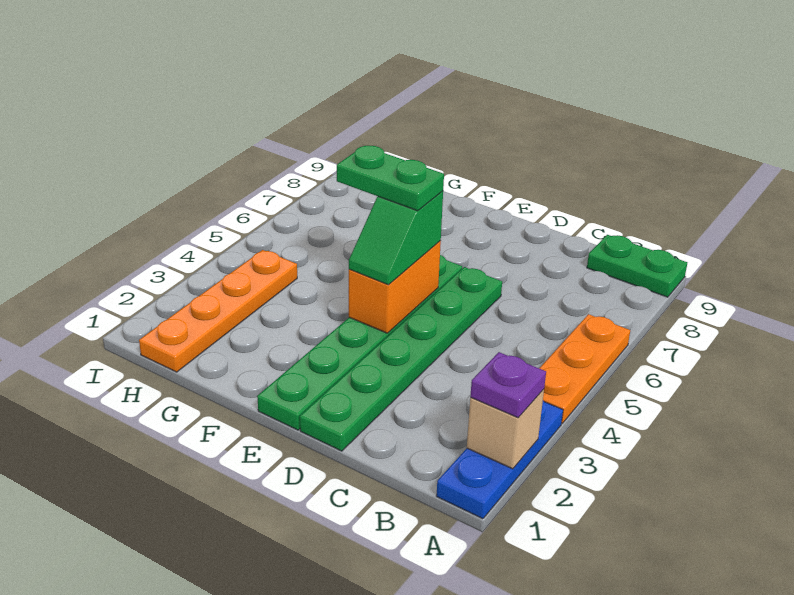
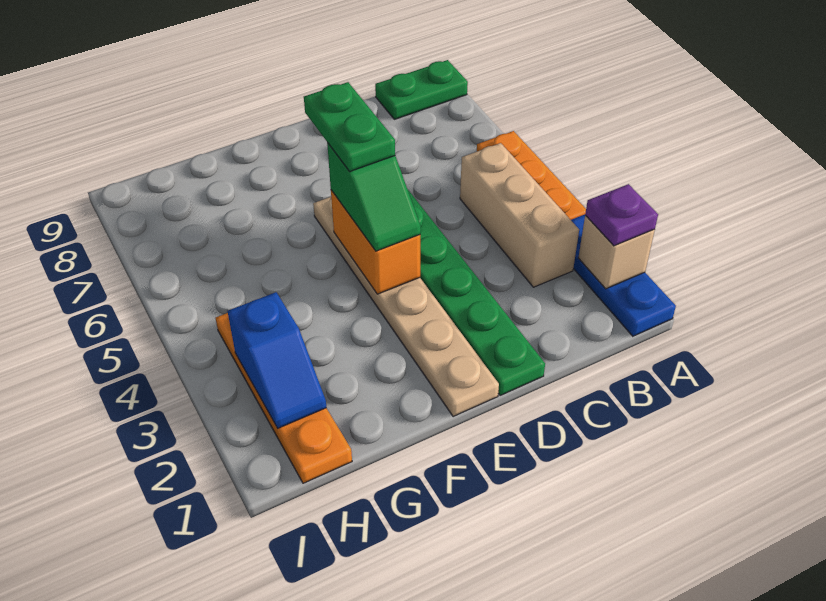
none -> tan brick B3:B5 level 1
green plate E1:E6 level 1 -> tan plate E1:E6 level 1
green plate E5:F5 level 4 -> green plate E5:E6 level 4
none -> blue slope H2:H3 level 2 top 3

